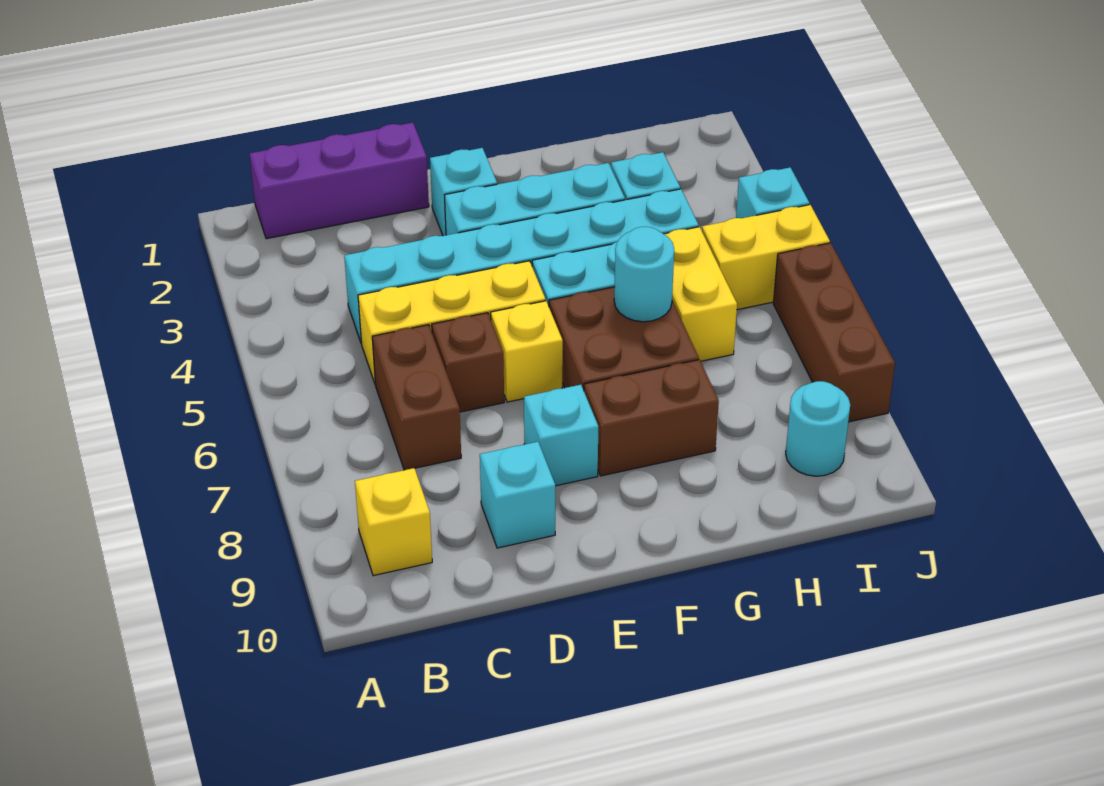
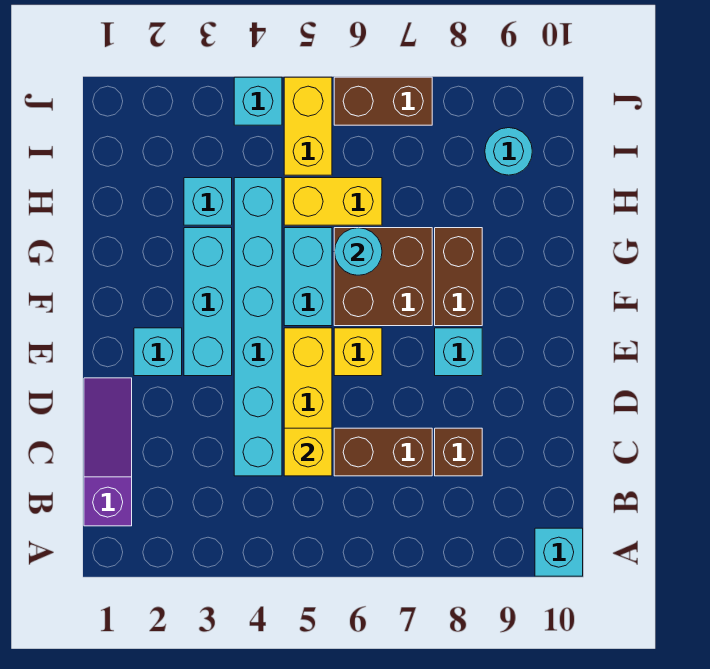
purple brick B1:D1 level 1 -> purple slope B1:D1 level 1 top B
yellow brick B9 level 1 -> yellow brick C5 level 2
brown brick D6 level 1 -> brown brick C8 level 1
cyan brick D9 level 1 -> cyan brick A10 level 1
brown brick J6:J8 level 1 -> brown brick J6:J7 level 1

